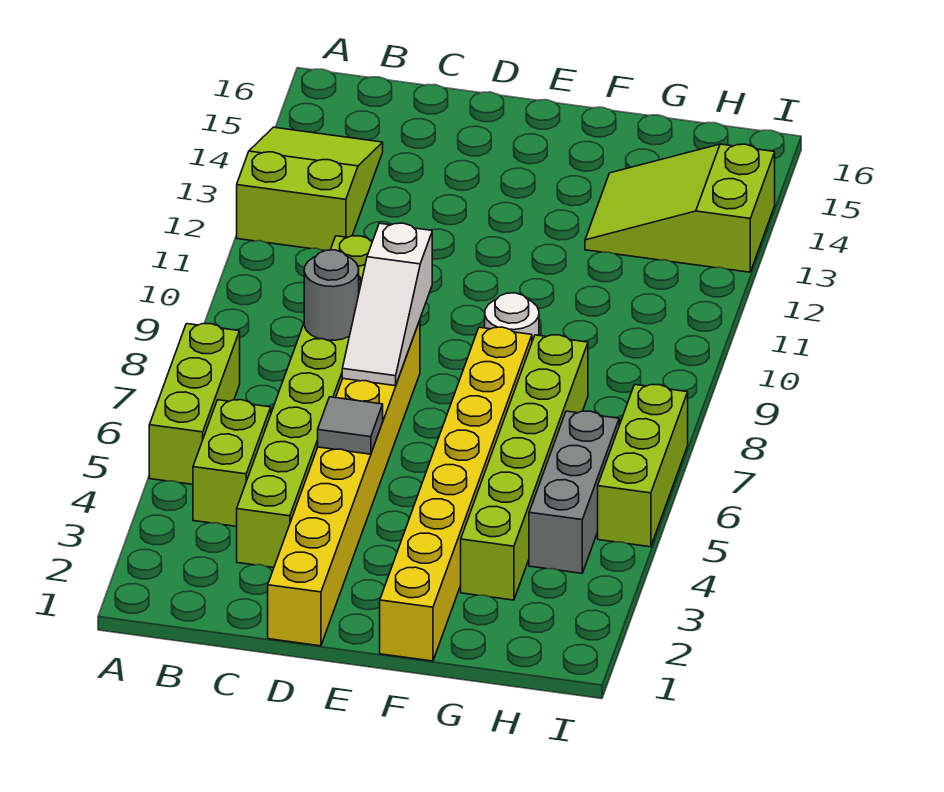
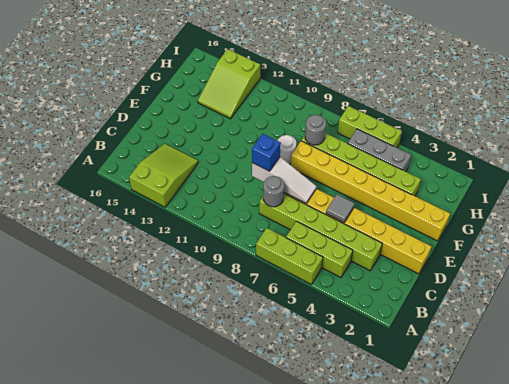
lime slope A12:B14 level 1 top 12 -> lime slope A13:C14 level 1 top A
lime brick B4:B5 level 1 -> lime brick B4:B6 level 1
lime brick C3:C10 level 1 -> lime brick C3:C8 level 1
none -> blue brick D9 level 3
none -> grey round brick G8 level 2

